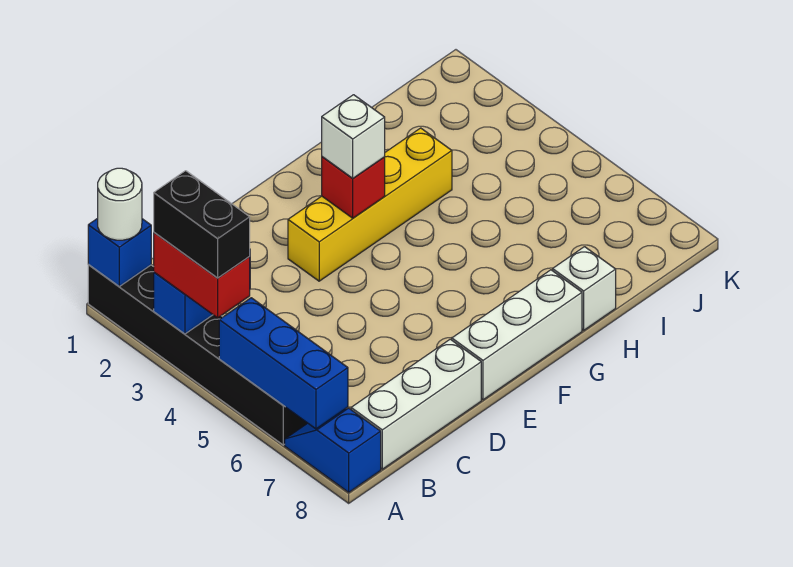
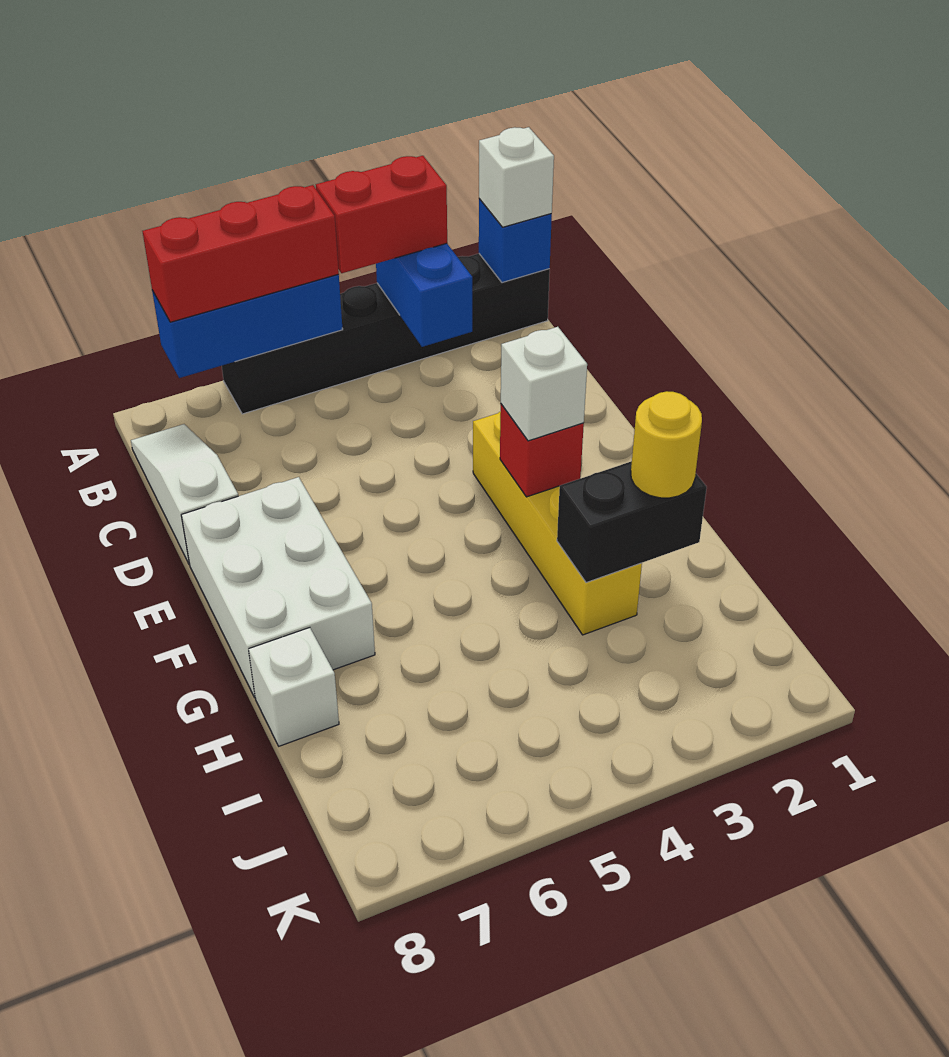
white round brick A1 level 3 -> white brick A1 level 3
black brick A3:A4 level 4 -> black brick H2:H3 level 2
none -> red brick A5:A7 level 3
blue slope A7:A8 level 1 top 8 -> none
white brick B8:D8 level 1 -> white slope B8:D8 level 1 top D
white brick E8:G8 level 1 -> white brick E7:G8 level 1
none -> yellow round brick H2 level 3

